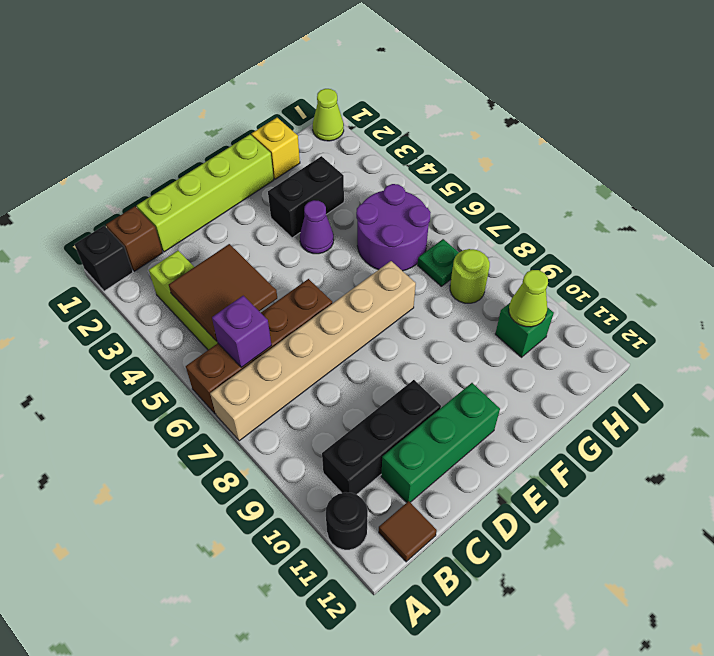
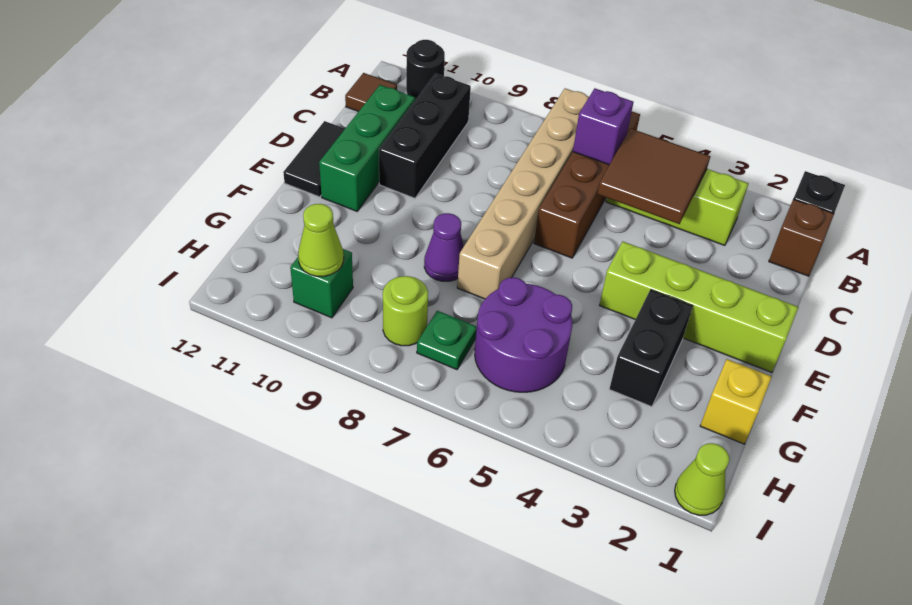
lime brick C1:F1 level 1 -> lime brick E1:E4 level 1
none -> black tile D12:E12 level 1
purple cone F4 level 1 -> purple cone F8 level 1

